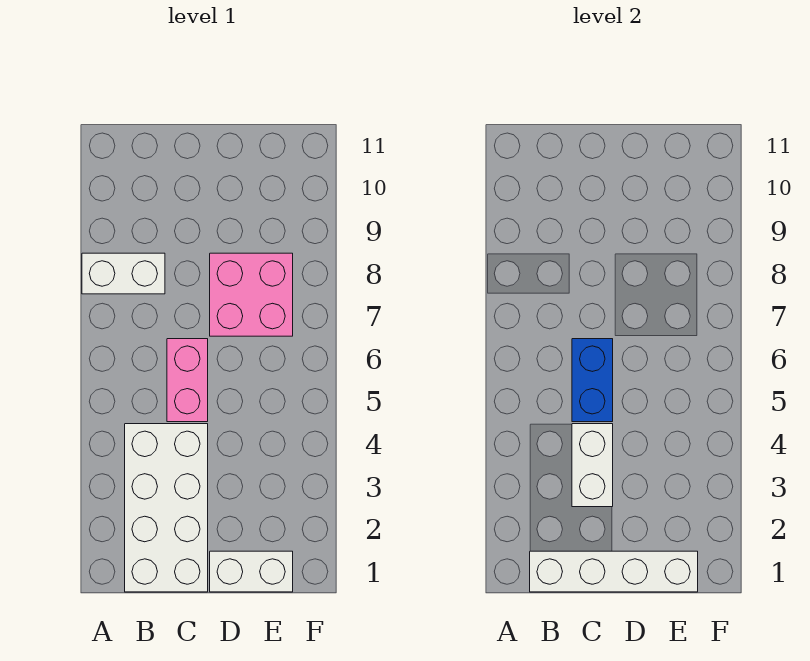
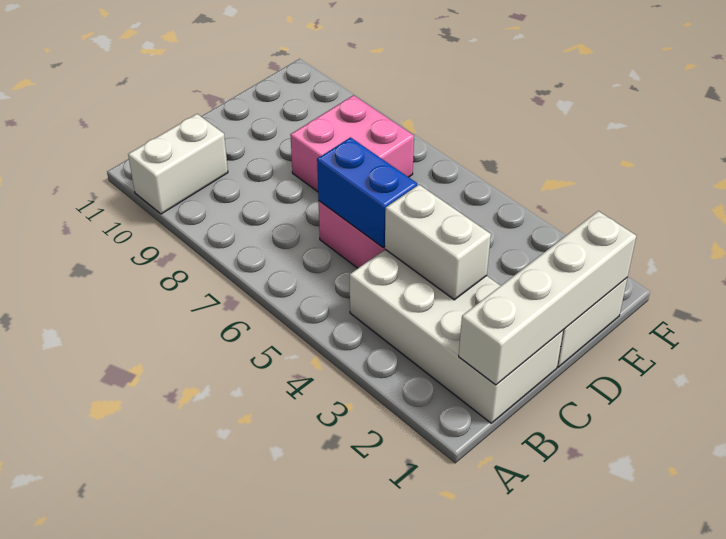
white brick A8:B8 level 1 -> white brick A10:B10 level 1

